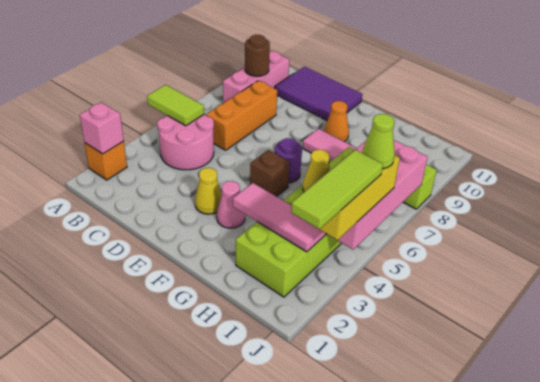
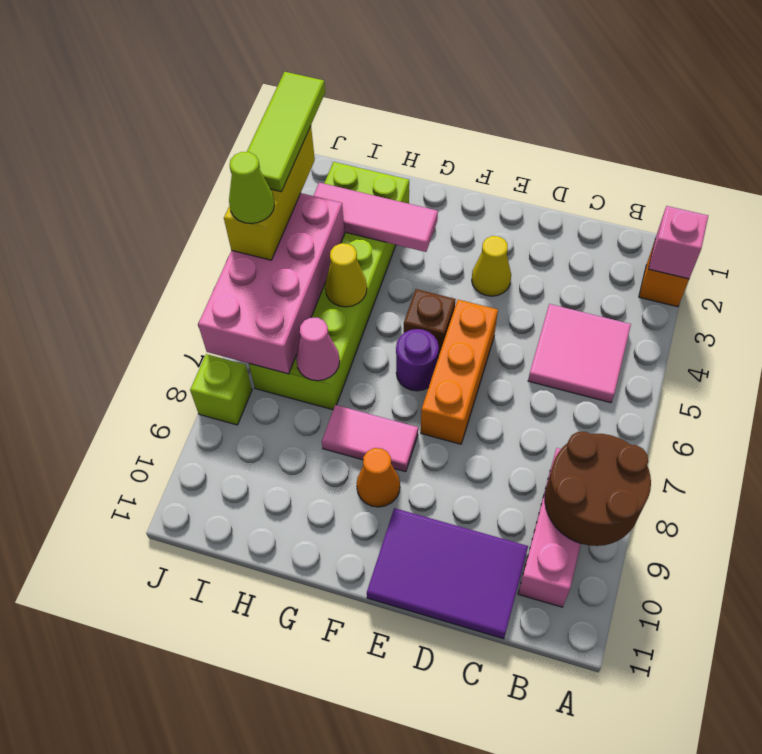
lime tile A5:B5 level 2 -> none
pink round brick B4:C5 level 1 -> pink tile B4:C5 level 1
brown round brick B9 level 2 -> brown round brick A8:B9 level 2
orange brick C6:C8 level 1 -> orange brick E5:E7 level 1
pink cone F3 level 1 -> pink cone H7 level 2

